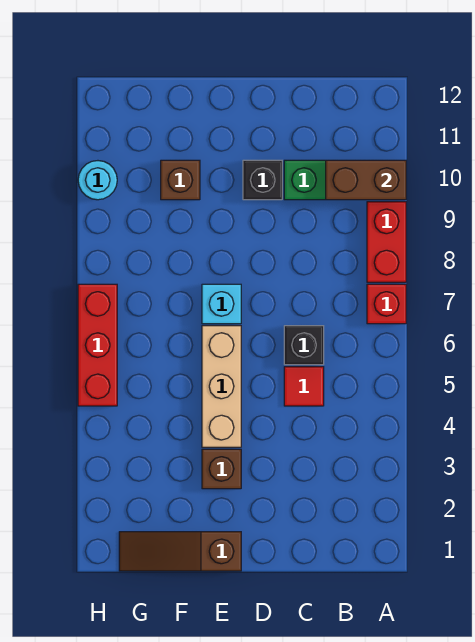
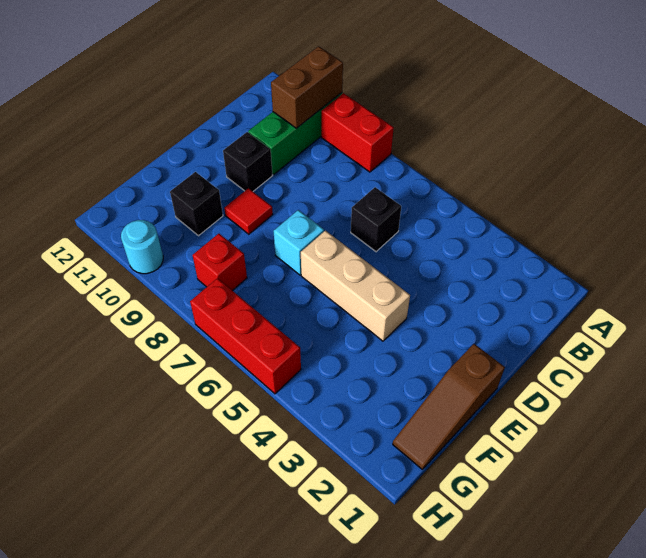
red brick A7 level 1 -> red brick G8 level 1
red tile C5 level 1 -> red tile E9 level 1
brown brick E3 level 1 -> none
brown brick F10 level 1 -> black brick F10 level 1

